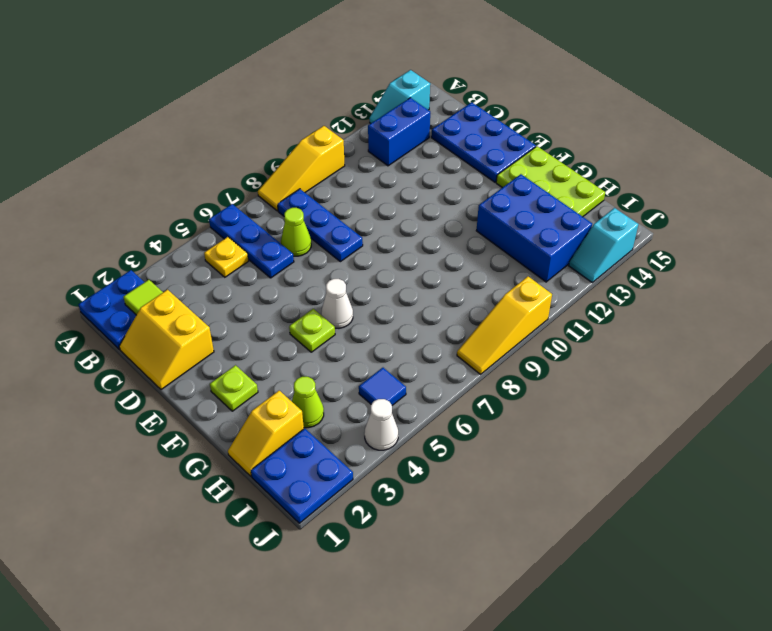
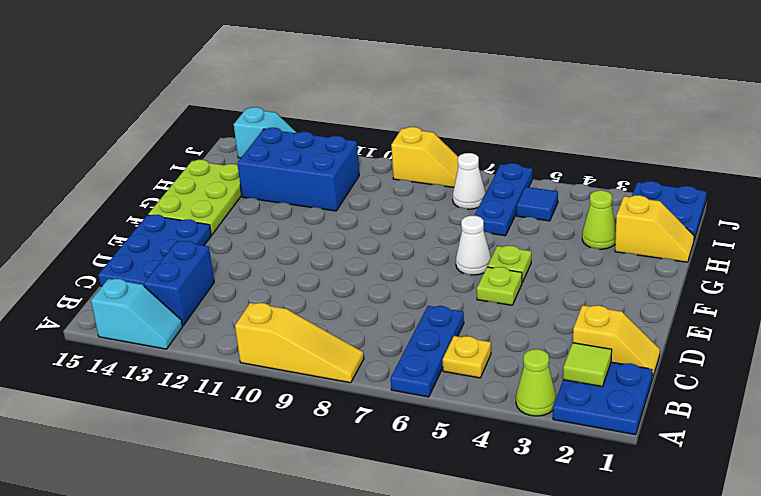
blue plate B8:D8 level 1 -> blue plate H6:J6 level 1
blue brick B12:B13 level 1 -> blue brick B13:C13 level 1
yellow slope C1:D2 level 1 top 2 -> yellow slope C1:C2 level 1 top 2
lime cone C7 level 1 -> lime cone A3 level 1
lime plate F2 level 1 -> lime plate E5 level 1
blue brick G12:I13 level 1 -> blue brick H11:I13 level 1
white cone J4 level 1 -> white cone I7 level 1
yellow slope J8:J10 level 1 top 10 -> yellow slope J8:J9 level 1 top 9

